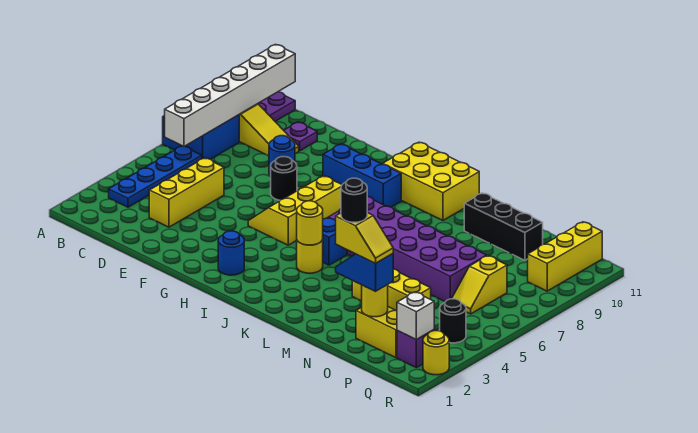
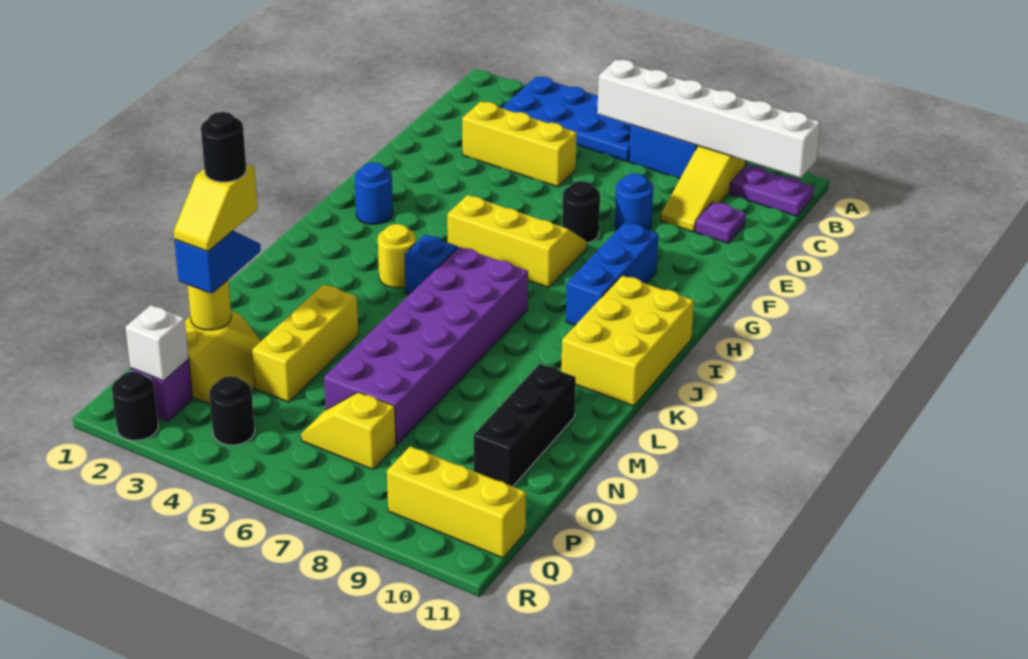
blue plate B3:B6 level 1 -> blue plate A3:B6 level 1
yellow round brick J4 level 2 -> none
yellow round brick R2 level 1 -> black round brick R2 level 1

